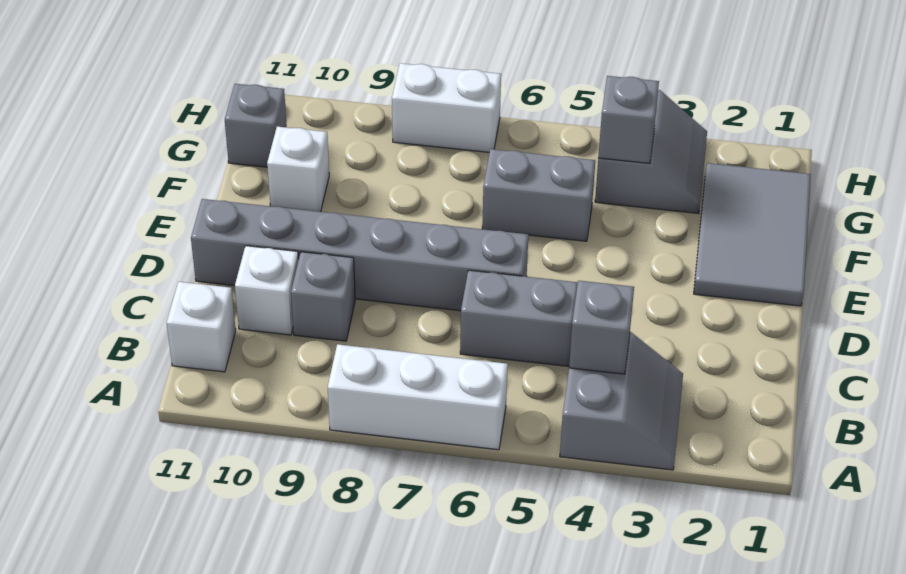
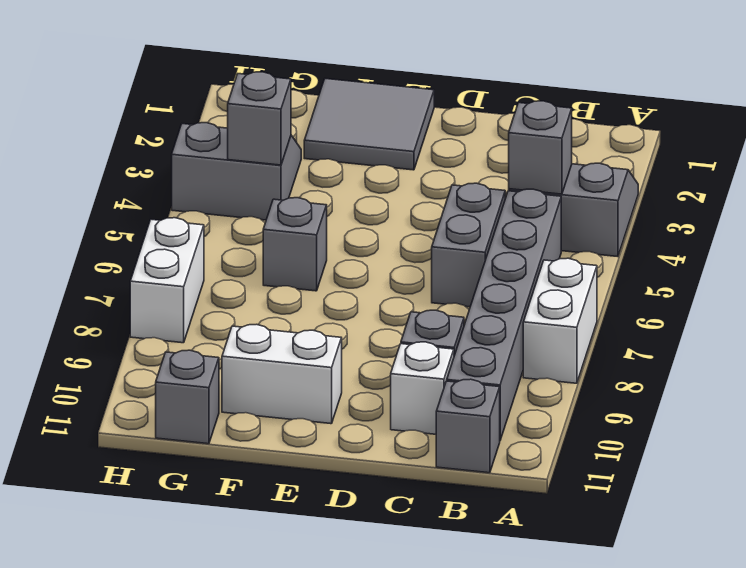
white brick A6:A8 level 1 -> white brick A7:A8 level 1
white brick B11 level 1 -> grey brick B11 level 1
grey brick D6:D11 level 1 -> grey brick B5:B10 level 1
grey tile E1:G2 level 1 -> grey tile E1:F2 level 1
grey brick F5:F6 level 1 -> grey brick F6 level 1
white brick F10 level 1 -> white brick E10:F10 level 1

